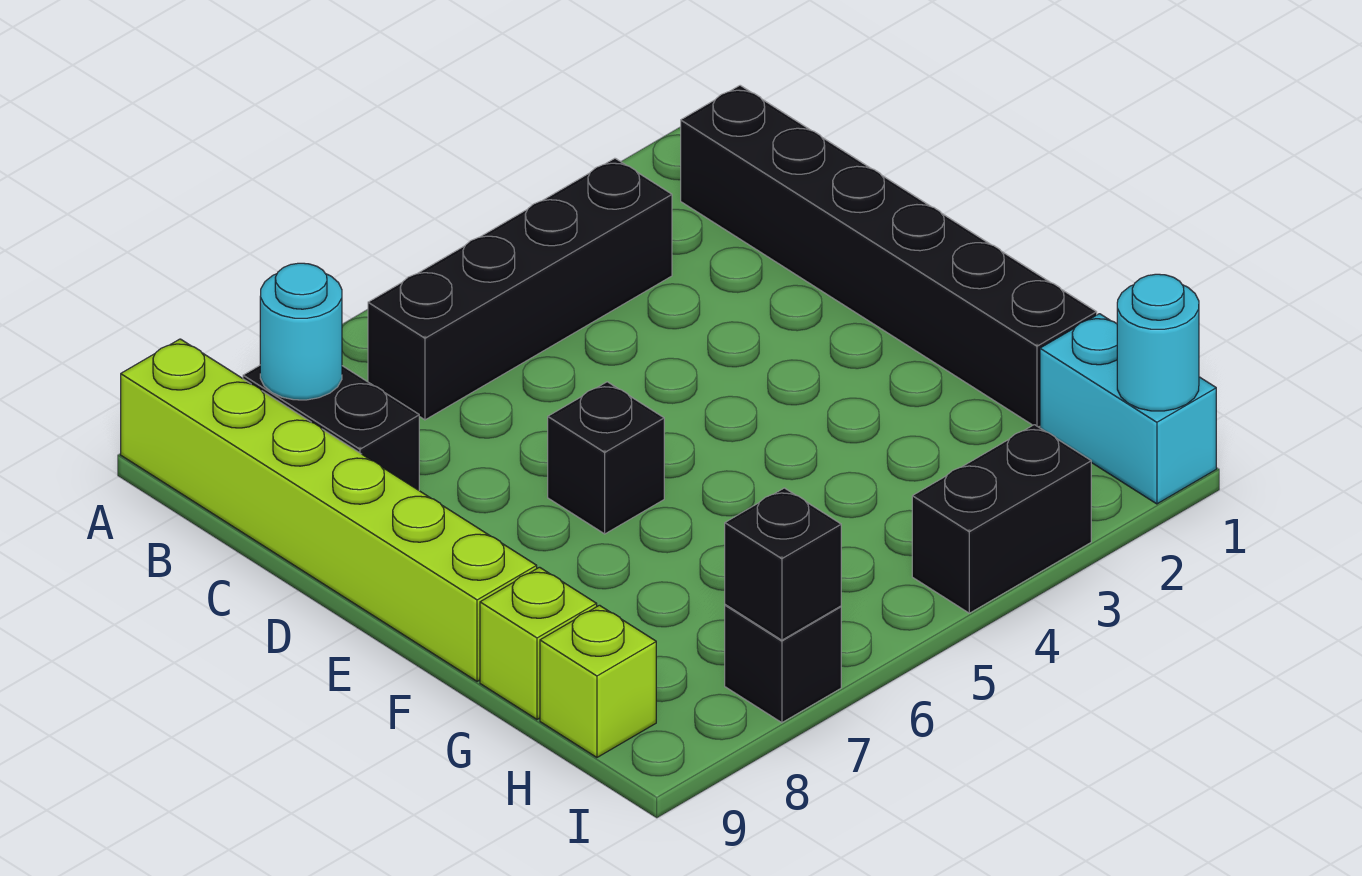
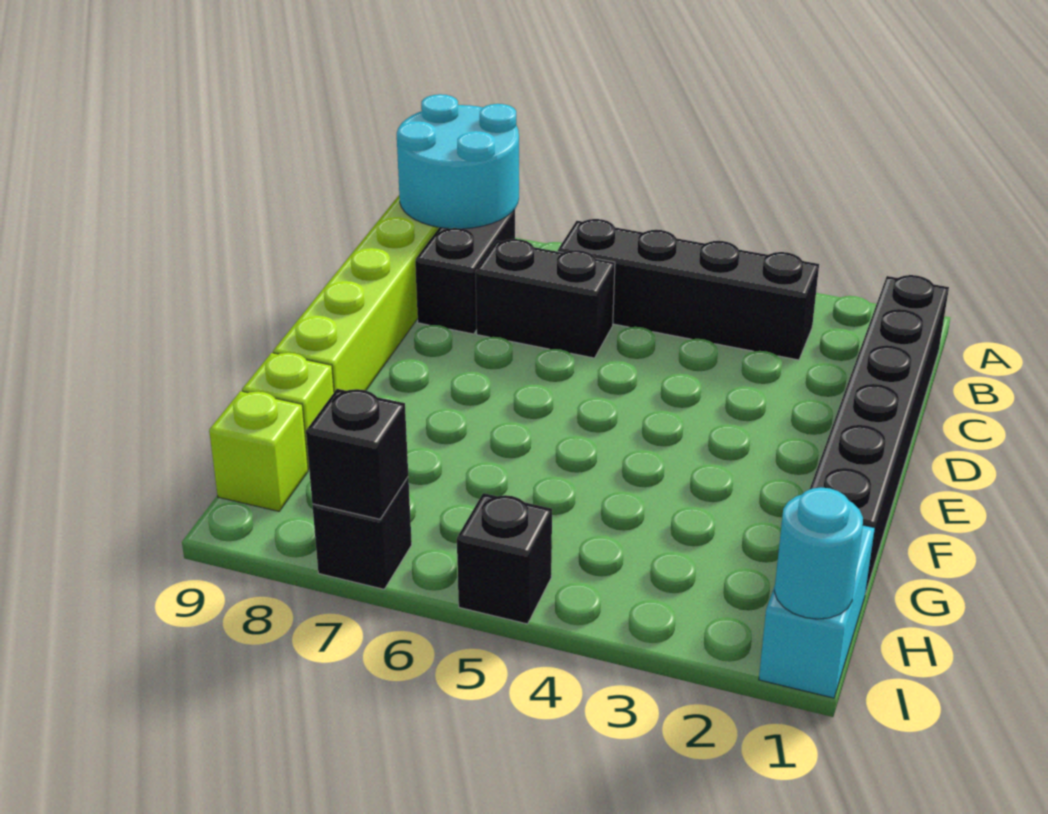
cyan round brick B8 level 2 -> cyan round brick A8:B9 level 2
black brick E6 level 1 -> black brick I5 level 1
black brick I3:I4 level 1 -> black brick C6:C7 level 1

